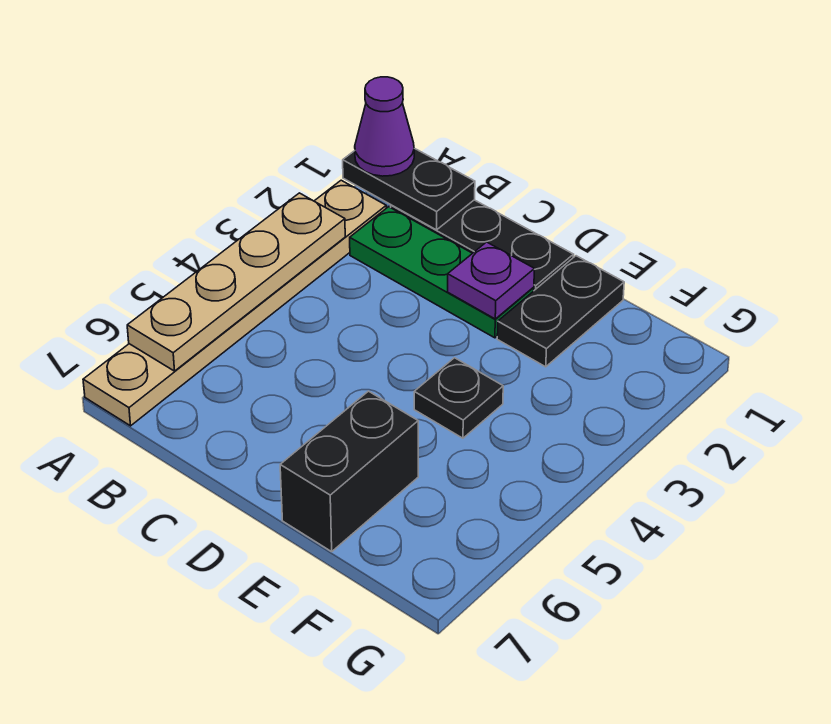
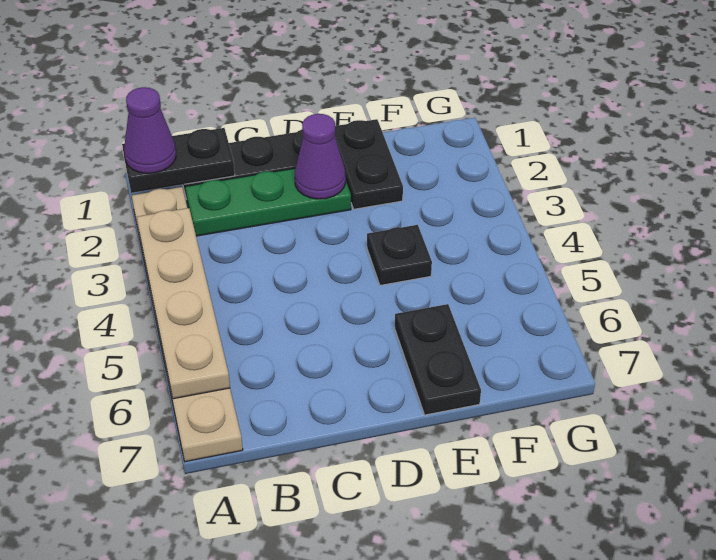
purple plate D2 level 2 -> purple cone D2 level 2
black brick E6:E7 level 1 -> black plate E6:E7 level 1

